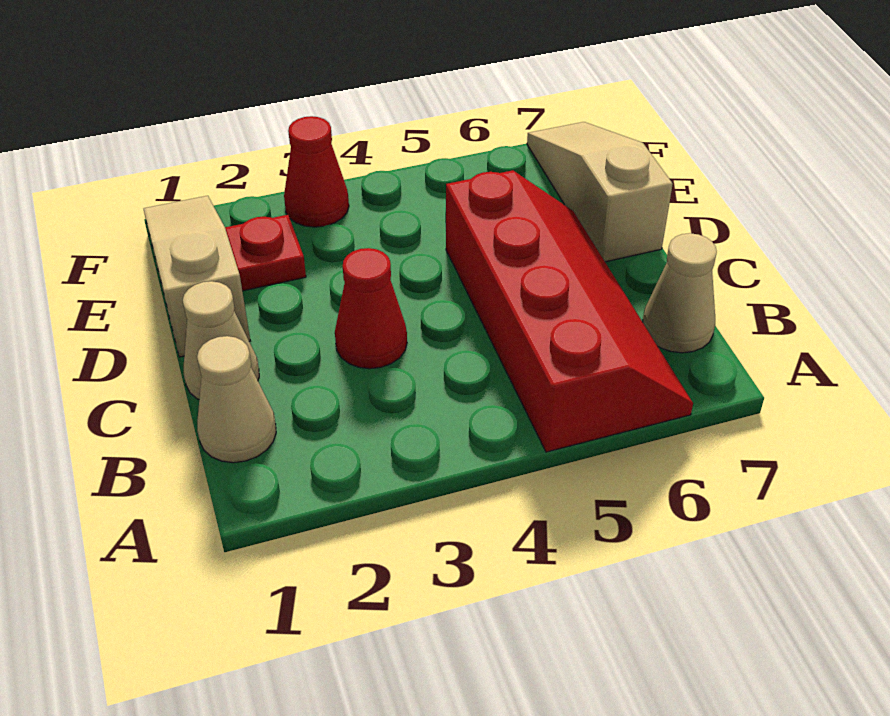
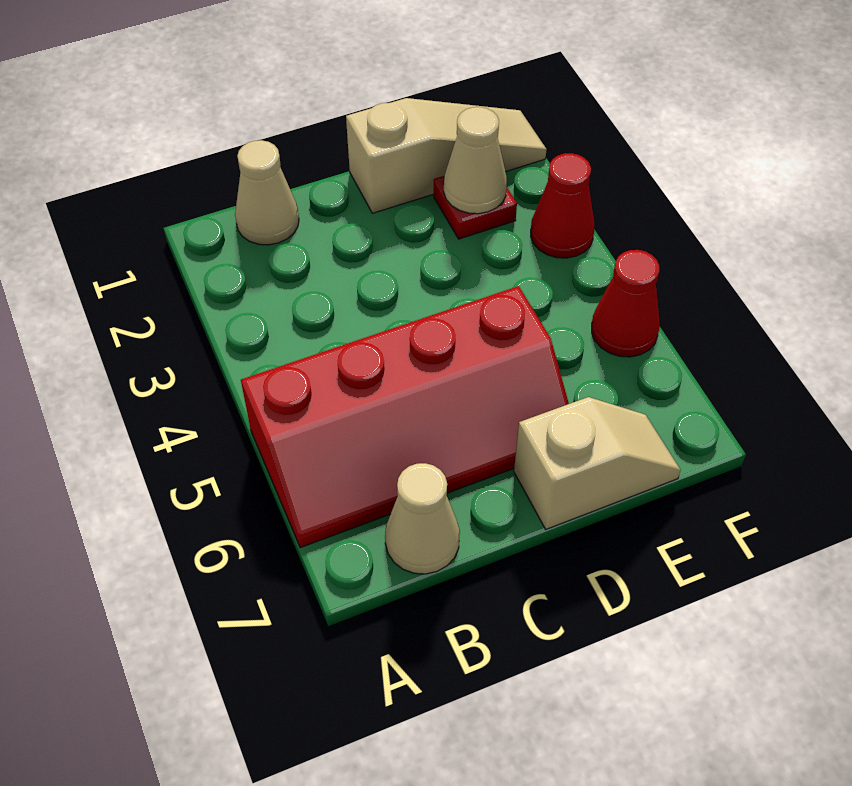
tan cone C1 level 1 -> tan cone E2 level 2
red cone C3 level 1 -> red cone F5 level 1
tan slope D7:F7 level 1 top D -> tan slope D7:E7 level 1 top D

